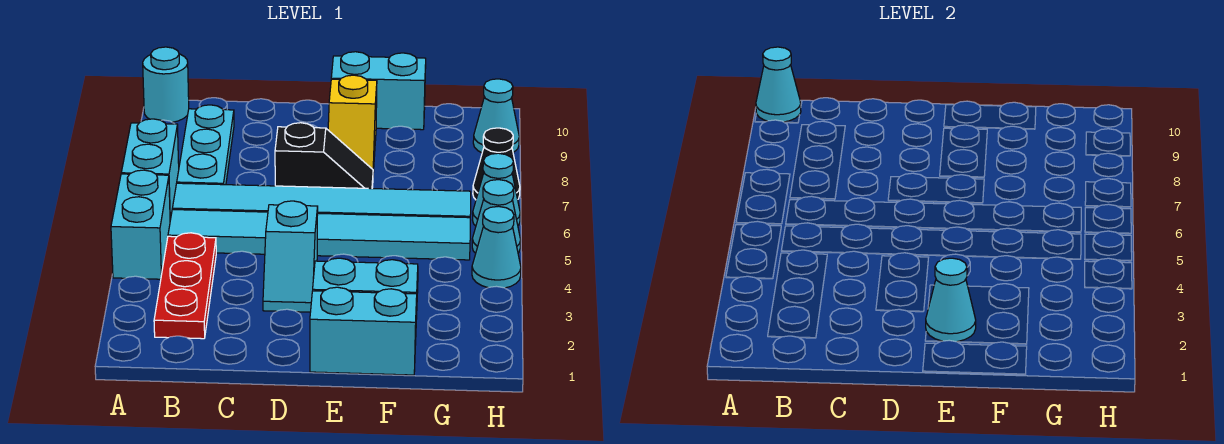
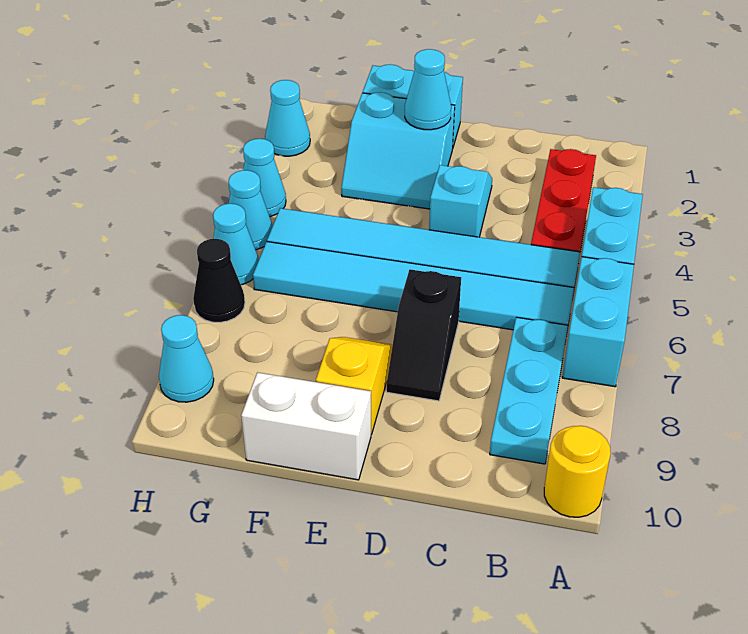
cyan round brick A10 level 1 -> yellow round brick A10 level 1
cyan cone A10 level 2 -> cyan cone H2 level 1
black slope D7:E7 level 1 top D -> black slope D7:D8 level 1 top 7
cyan brick E10:F10 level 1 -> white brick E10:F10 level 1

